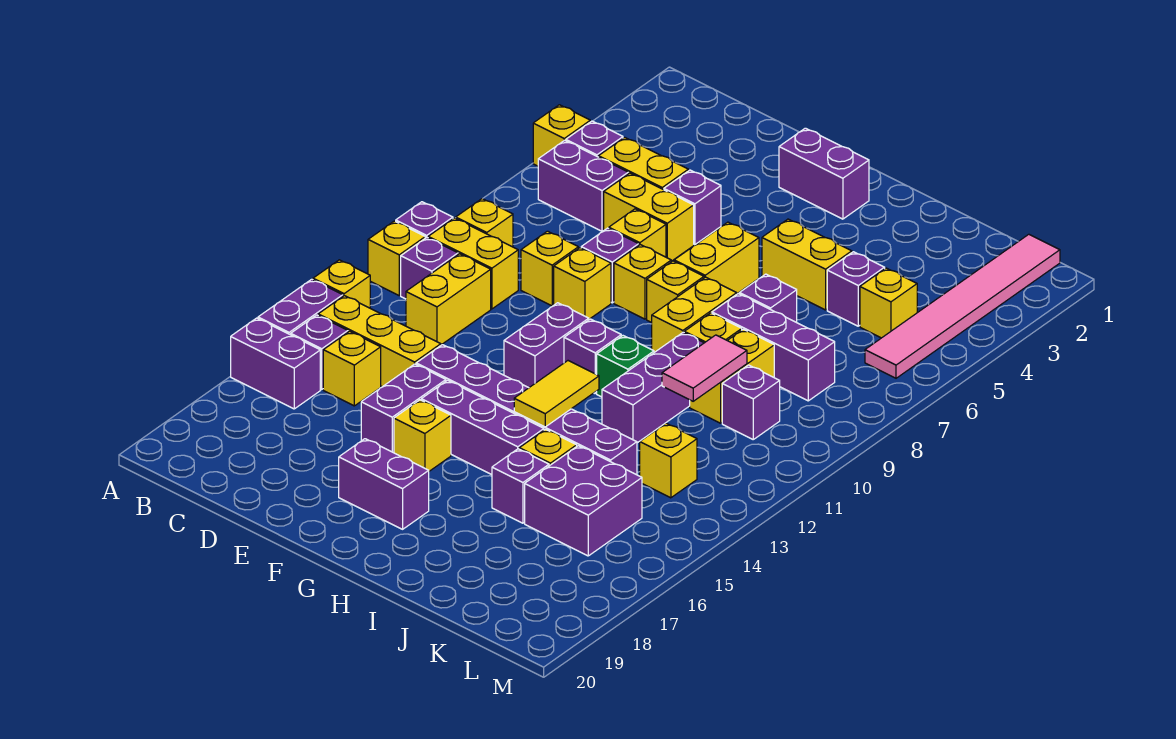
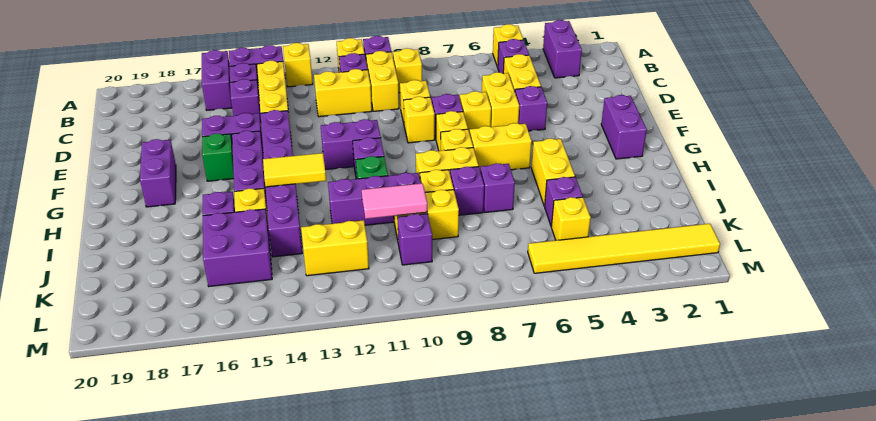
purple brick B6:C6 level 1 -> purple brick A3:B3 level 1
yellow brick C15 level 1 -> purple brick C15 level 1
yellow brick F16 level 1 -> green brick F16 level 1
purple brick I8:K8 level 1 -> purple brick I8 level 1
yellow brick K13 level 1 -> yellow brick K12:K13 level 1
pink tile L1:L6 level 1 -> yellow tile L1:L6 level 1

